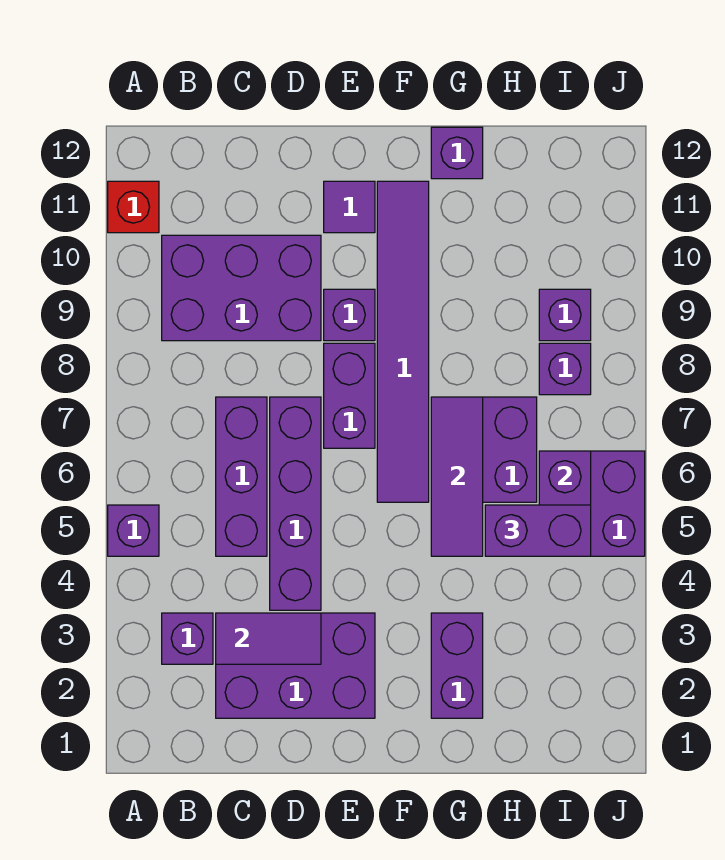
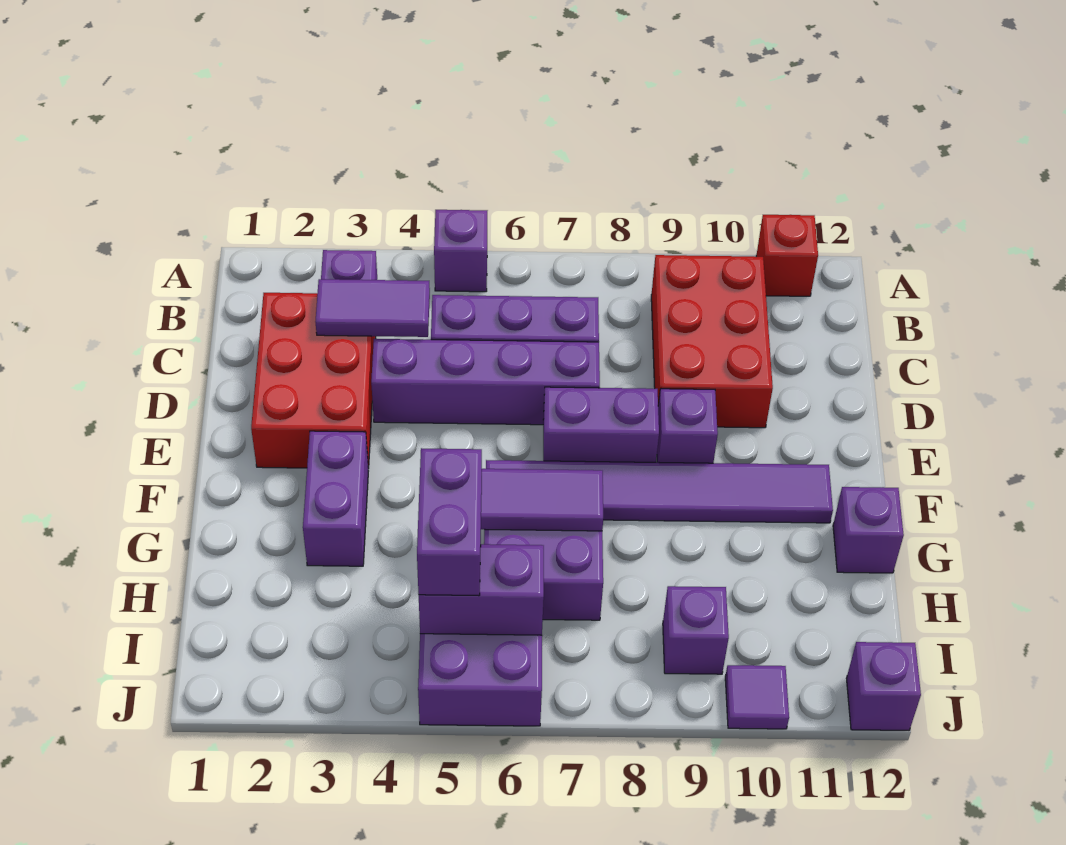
purple brick B9:D10 level 1 -> red brick B9:D10 level 1
purple brick C2:E3 level 1 -> red brick C2:E3 level 1
purple tile C3:D3 level 2 -> purple tile C3:C4 level 2
purple tile E11 level 1 -> purple tile J10 level 1
purple brick G2:G3 level 1 -> purple brick F3:G3 level 1
purple brick I8 level 1 -> purple brick J12 level 1

